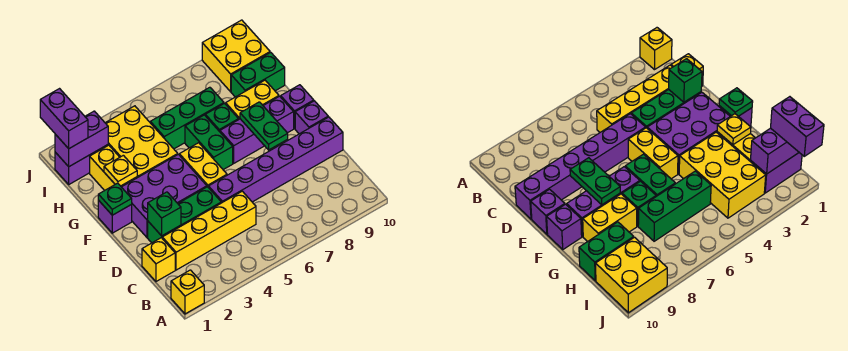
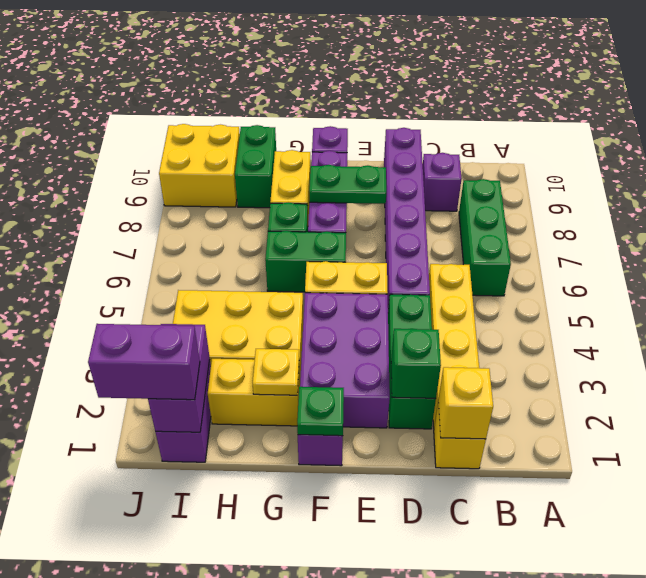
yellow brick A1 level 1 -> yellow brick C1 level 2
purple brick E10 level 1 -> purple brick C9 level 1
green brick H5:H7 level 1 -> green brick B6:B8 level 1

